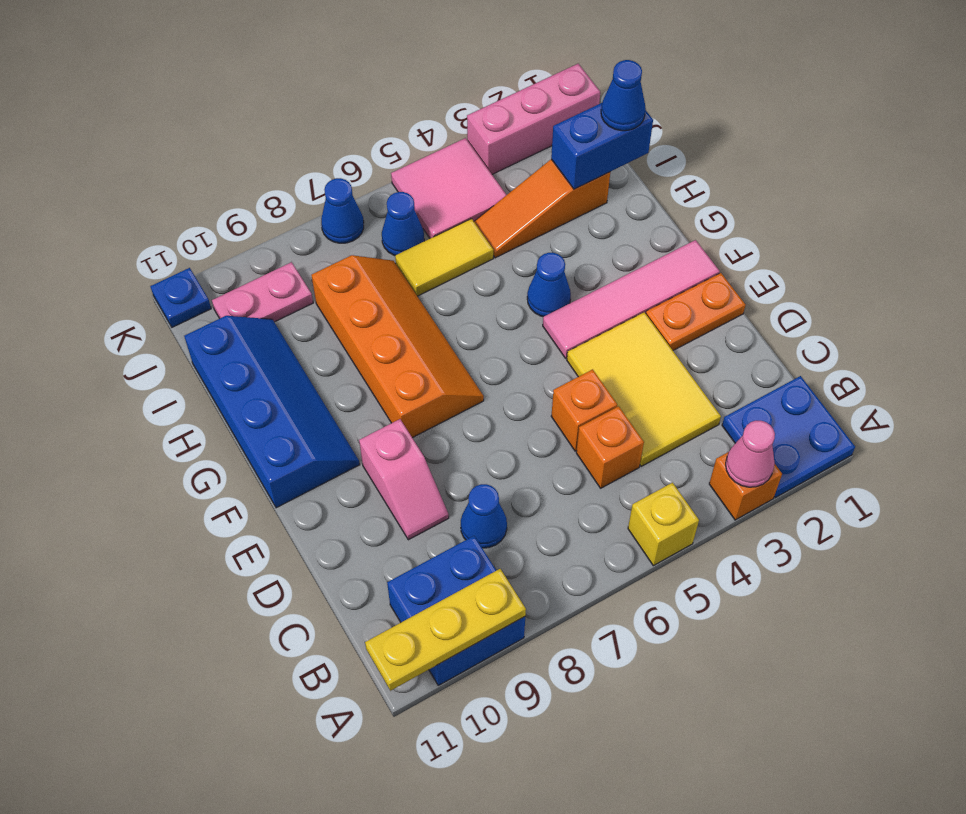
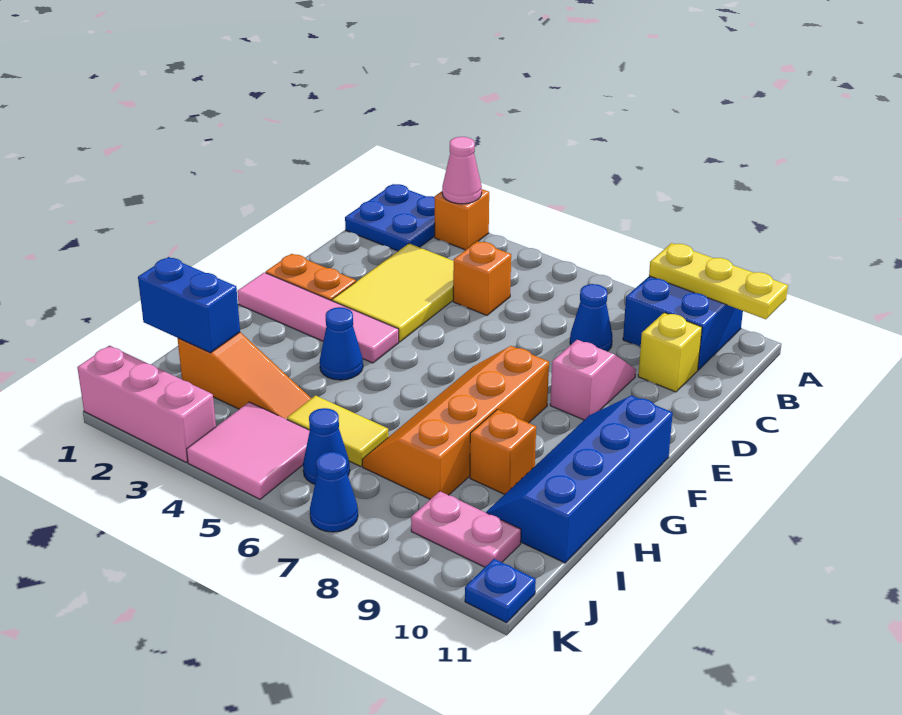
yellow brick A5 level 1 -> yellow brick C10 level 1
orange brick D5 level 1 -> orange brick H9 level 1
blue cone I1 level 3 -> none

